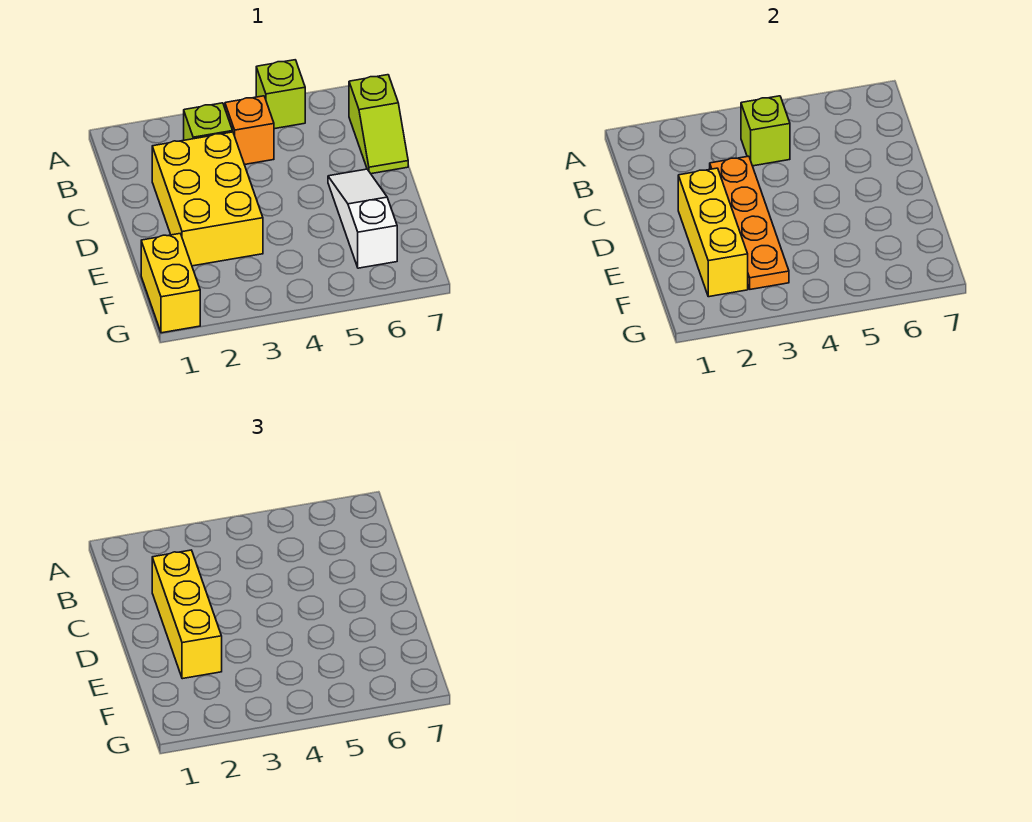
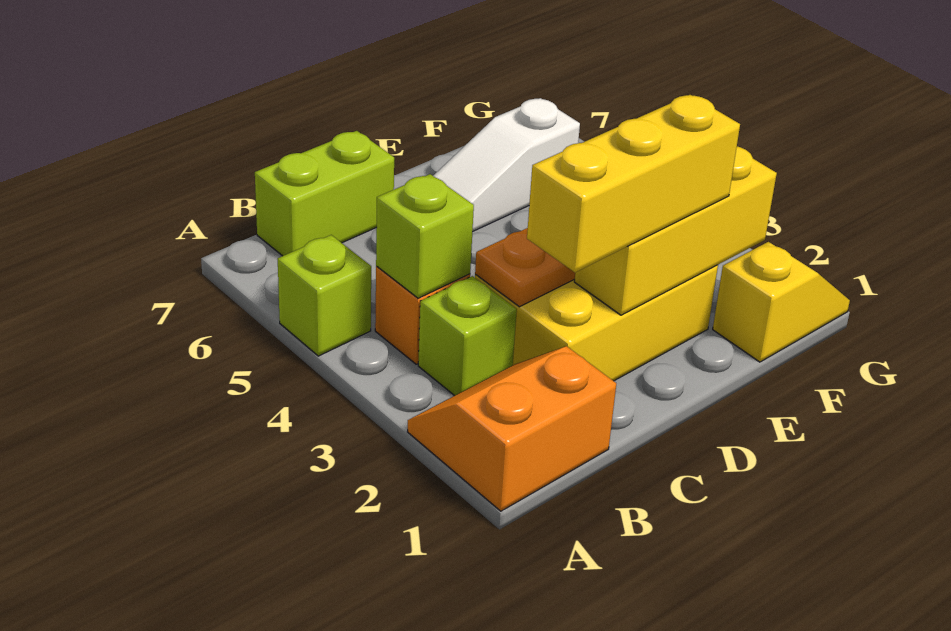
none -> orange slope A1:B2 level 1 top 1
lime slope B7:C7 level 1 top B -> lime brick B7:C7 level 1
yellow brick F1:G1 level 1 -> yellow slope F1:G1 level 1 top F

